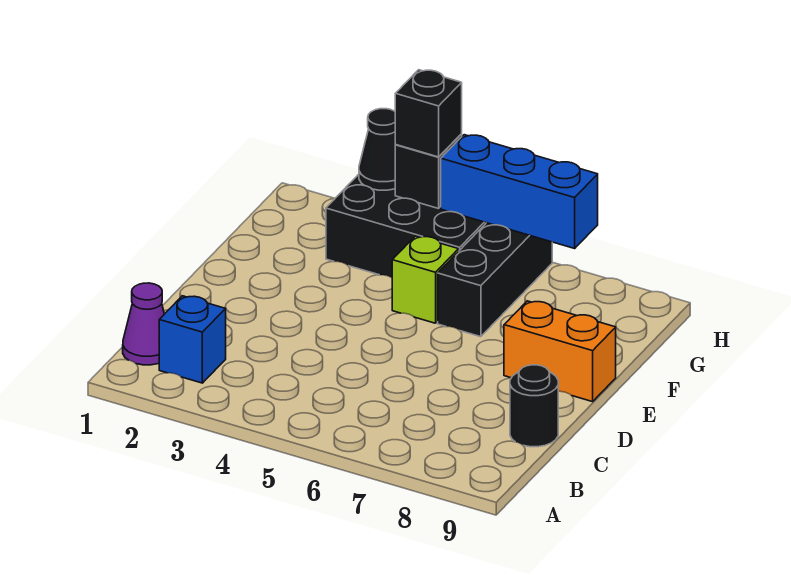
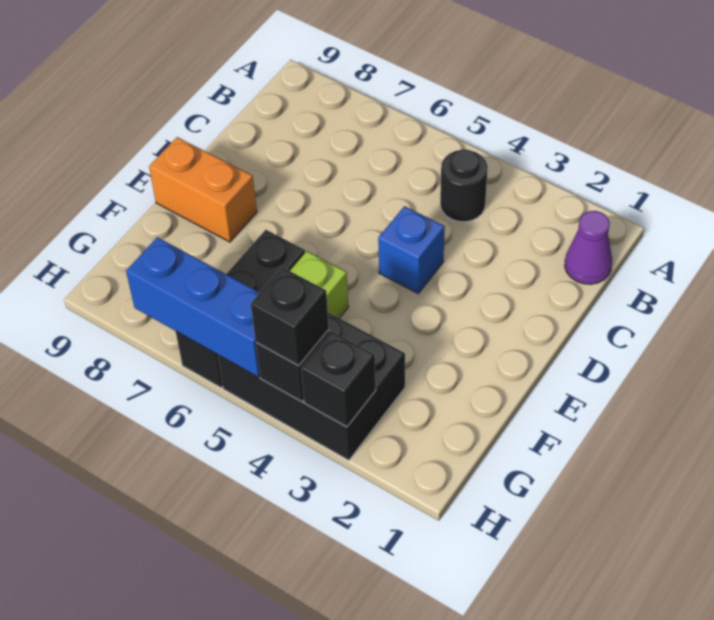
blue brick B2 level 1 -> blue brick D4 level 1
black round brick C9 level 1 -> black round brick B4 level 1
black cone H3 level 2 -> black brick H3 level 2

